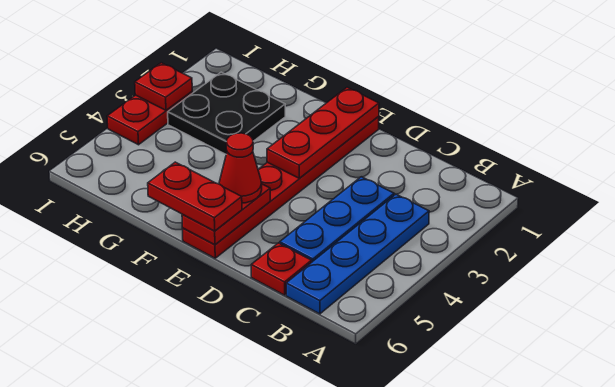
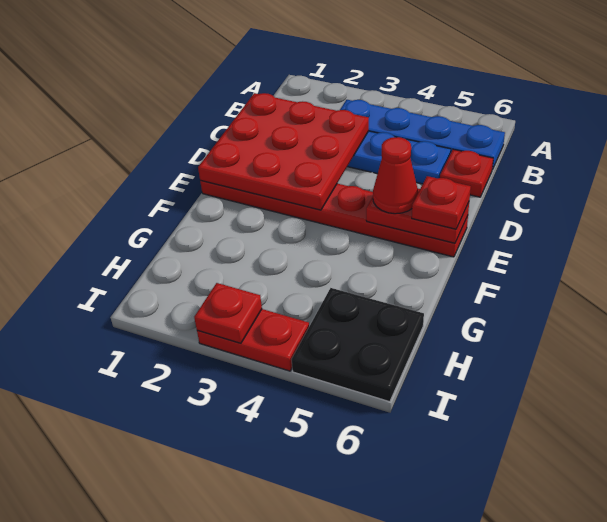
red plate E1:E3 level 2 -> red plate C1:E3 level 2
red plate E6:F6 level 3 -> red plate E6 level 3
black plate G2:H3 level 1 -> black plate H5:I6 level 1

